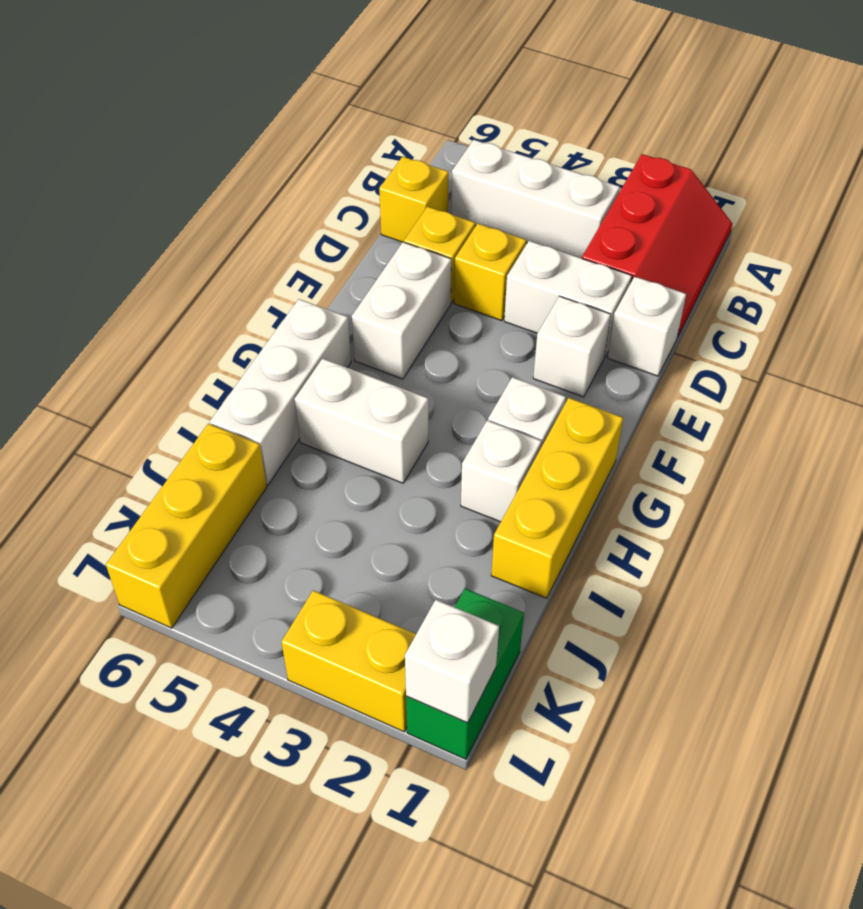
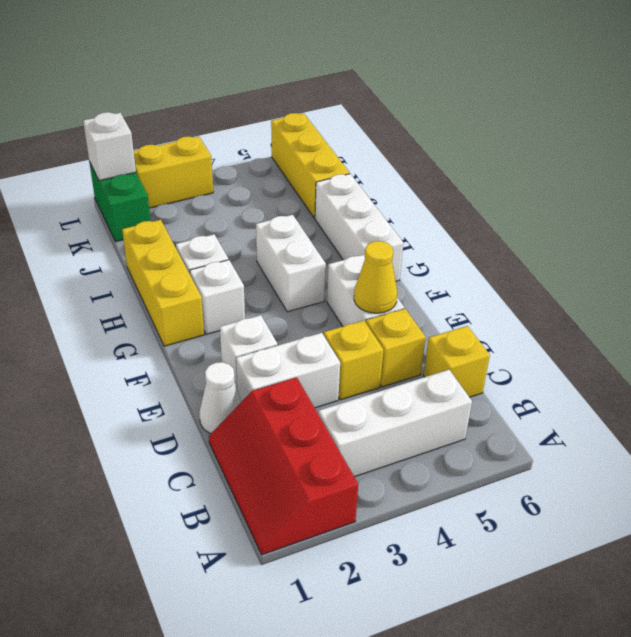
white brick D1 level 1 -> white cone D1 level 1
none -> yellow cone E5 level 2
white brick H4:H5 level 1 -> white brick G4:H4 level 1

